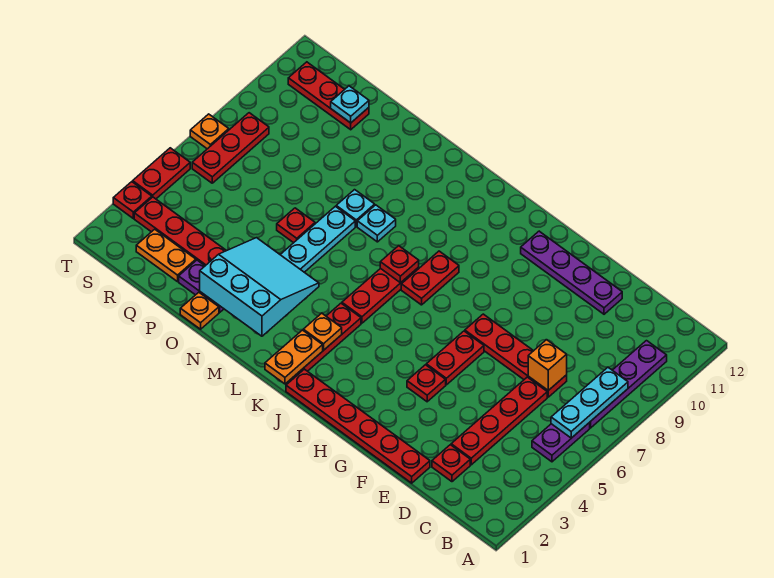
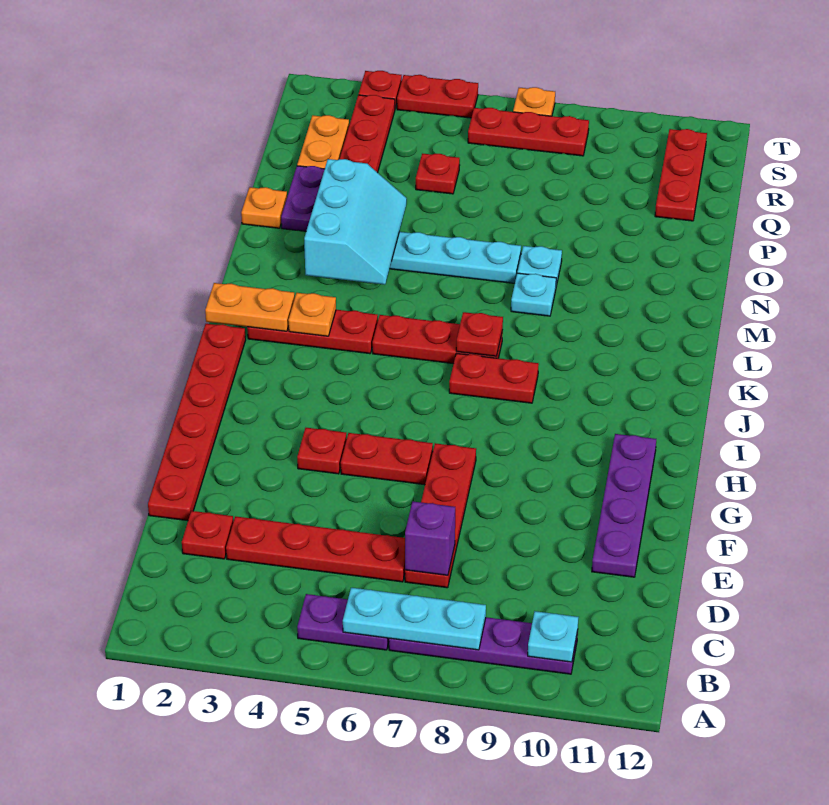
orange brick D7 level 2 -> purple brick D7 level 2
cyan slope M2:O4 level 2 top 2 -> cyan slope M3:O4 level 2 top 3
red plate O6 level 1 -> red plate Q5 level 1
cyan plate Q11 level 2 -> cyan plate B10 level 2

